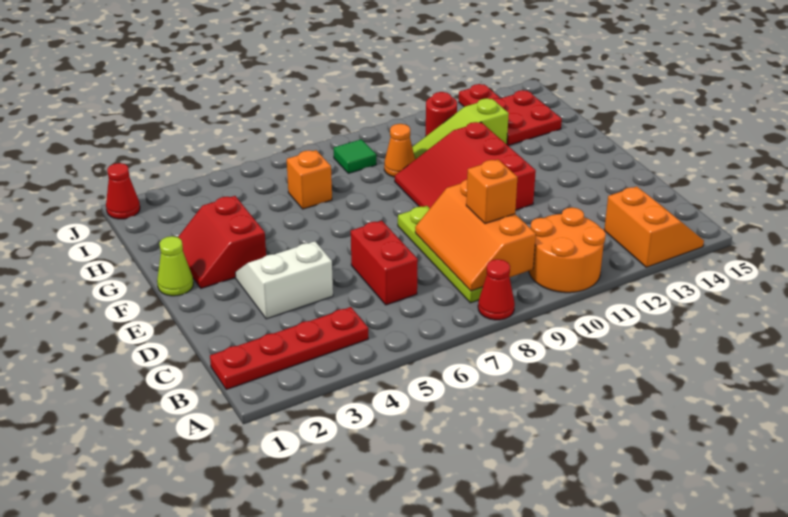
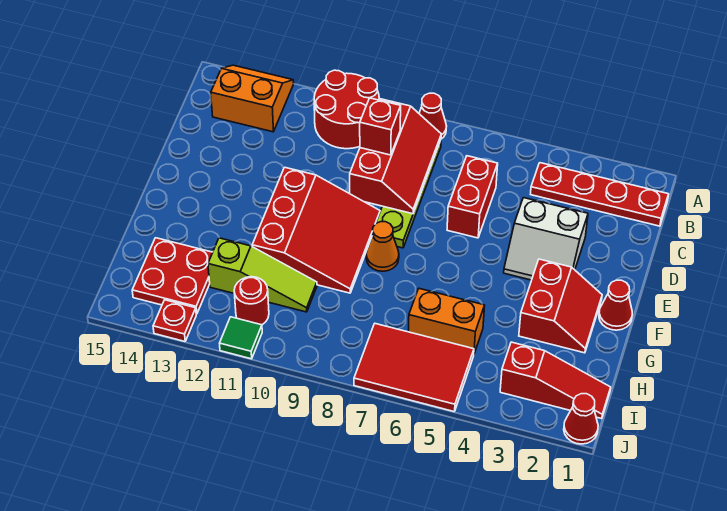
orange round brick A10:B11 level 1 -> red round brick A10:B11 level 1
orange slope A13:B14 level 1 top 13 -> orange slope A13:B14 level 1 top B
orange slope B8:D9 level 2 top 9 -> red slope B8:D9 level 2 top 9
orange brick C9 level 3 -> red brick C9 level 3
lime cone F1 level 1 -> red cone F1 level 1
orange brick H6 level 1 -> orange brick H5:H6 level 1
orange cone H9 level 1 -> orange cone F8 level 1
none -> red slope I1:I3 level 1 top 3
none -> red tile I5:J7 level 1
green tile I8 level 1 -> green tile J11 level 1

